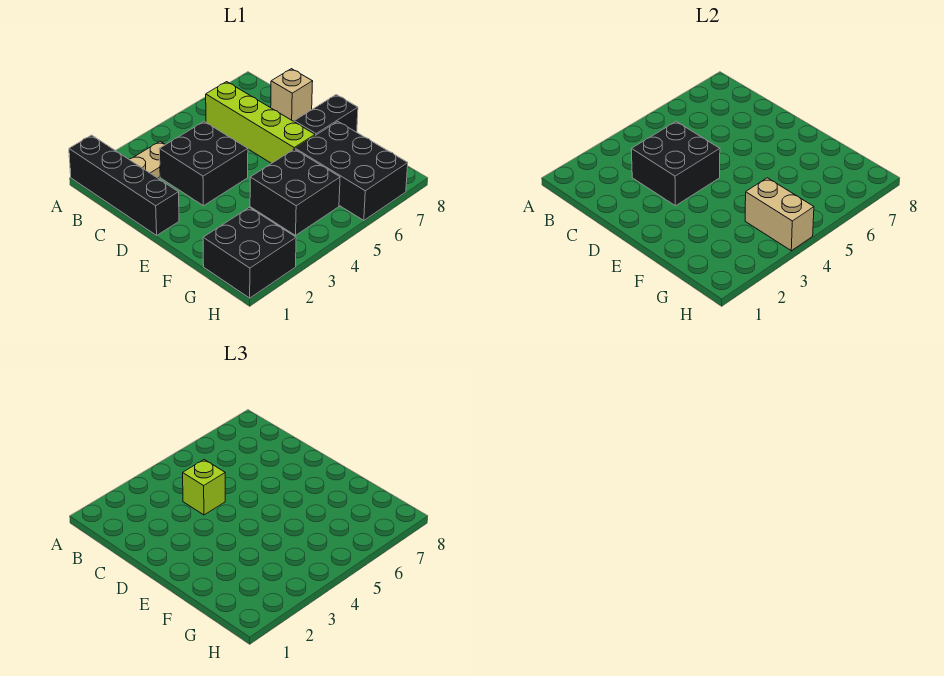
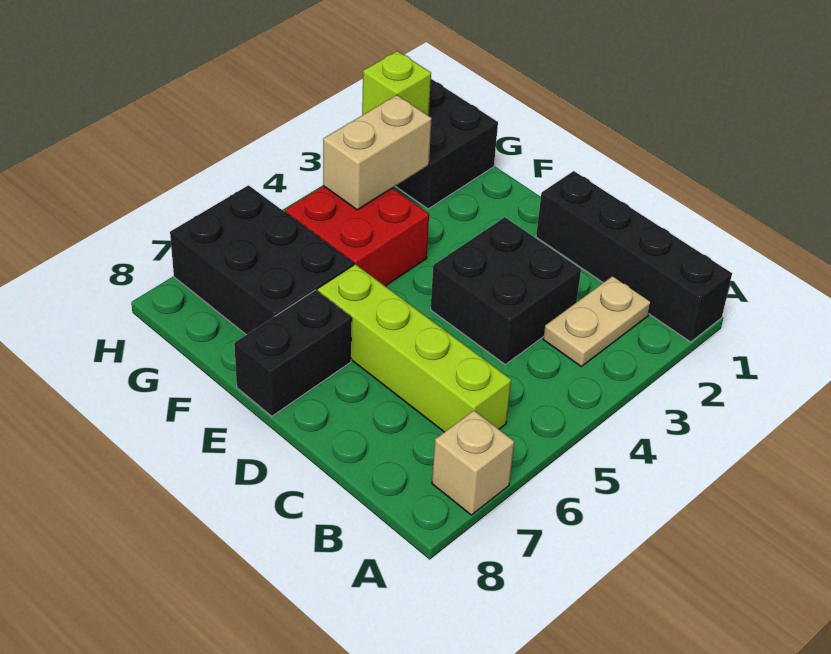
black brick C3:D4 level 2 -> none
lime brick C4 level 3 -> lime brick H2 level 2
tan brick C8 level 1 -> tan brick A7 level 1
black brick F4:G5 level 1 -> red brick F4:G5 level 1
tan brick G4:H4 level 2 -> tan brick G3:G4 level 2

